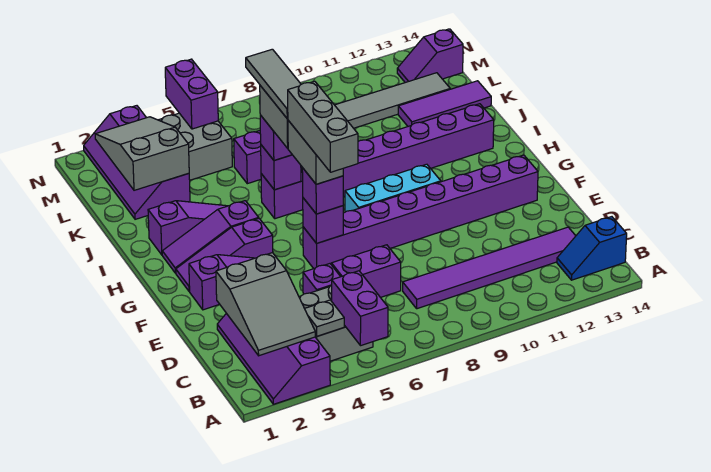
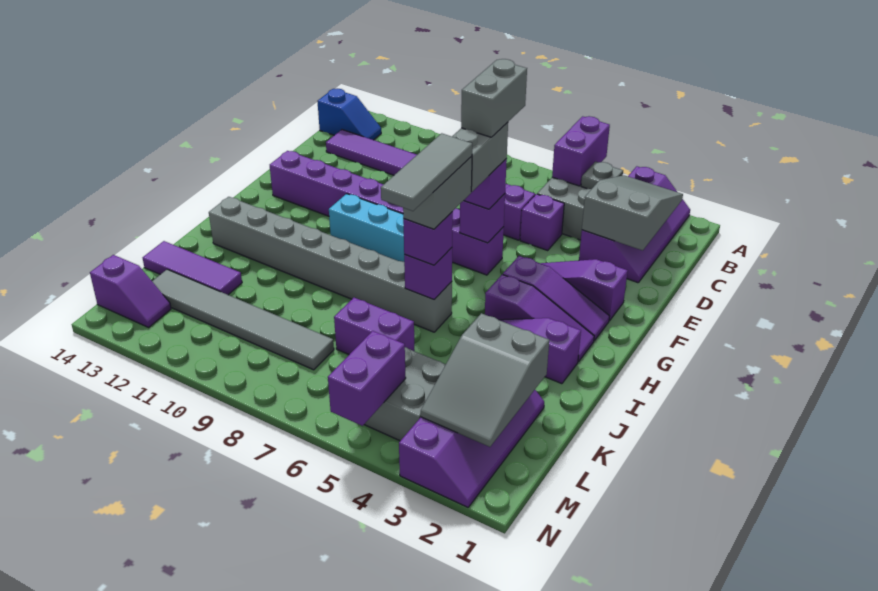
grey brick E6:G6 level 5 -> grey brick E6:F6 level 5
purple brick I6:I13 level 1 -> grey brick I6:I13 level 1

